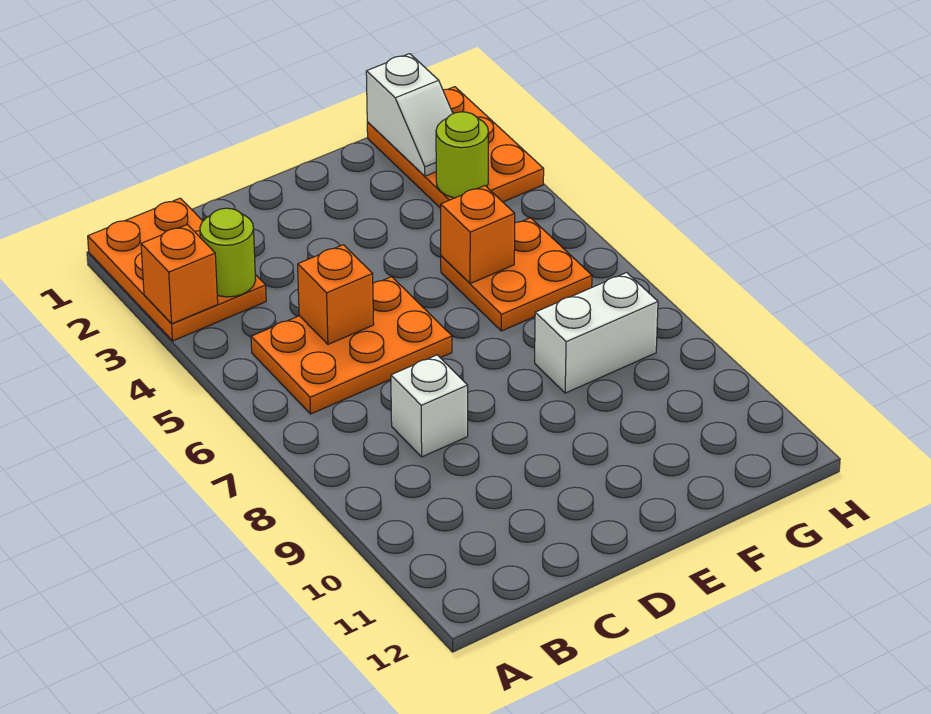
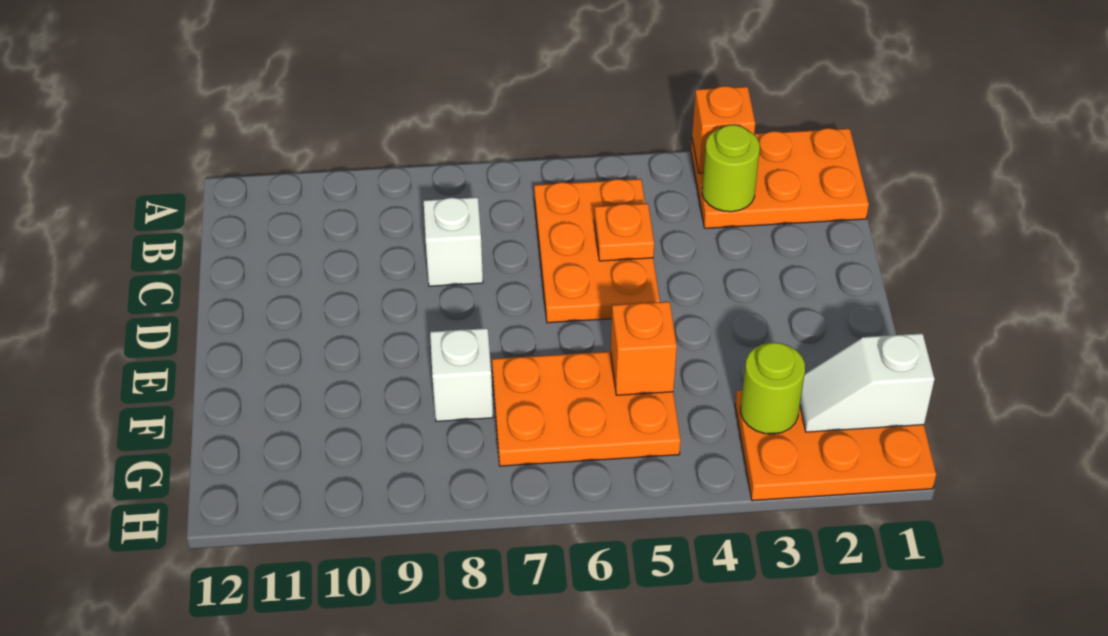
orange brick C5 level 2 -> orange plate C5 level 2
orange plate F5:G6 level 1 -> orange plate F5:G7 level 1
white brick F8:G8 level 1 -> white brick F8 level 1

